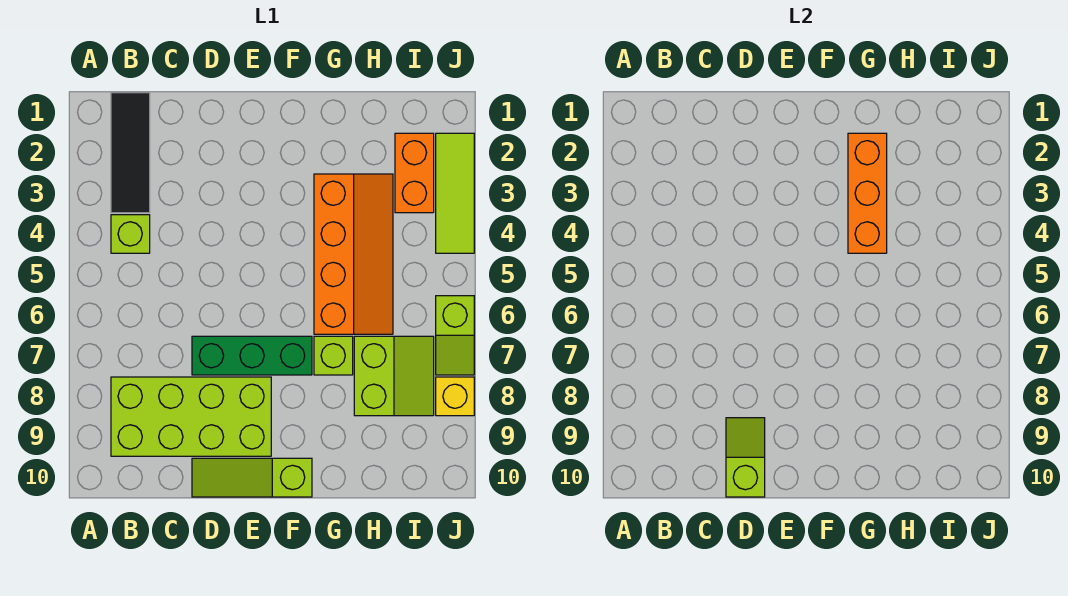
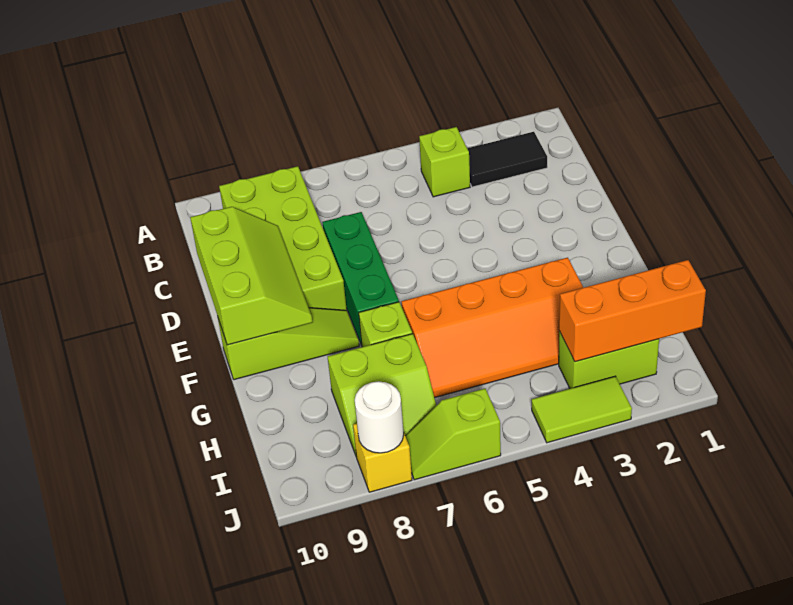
black tile B1:B3 level 1 -> black tile B2:B3 level 1
lime slope D9:D10 level 2 top 10 -> lime slope D9:F10 level 2 top 10
lime slope D10:F10 level 1 top F -> lime slope F8:F10 level 1 top 10
orange brick G2:G4 level 2 -> orange brick I1:I3 level 2
orange brick I2:I3 level 1 -> lime brick I2:I3 level 1
lime tile J2:J4 level 1 -> lime tile J3:J4 level 1
none -> white round brick J8 level 2

